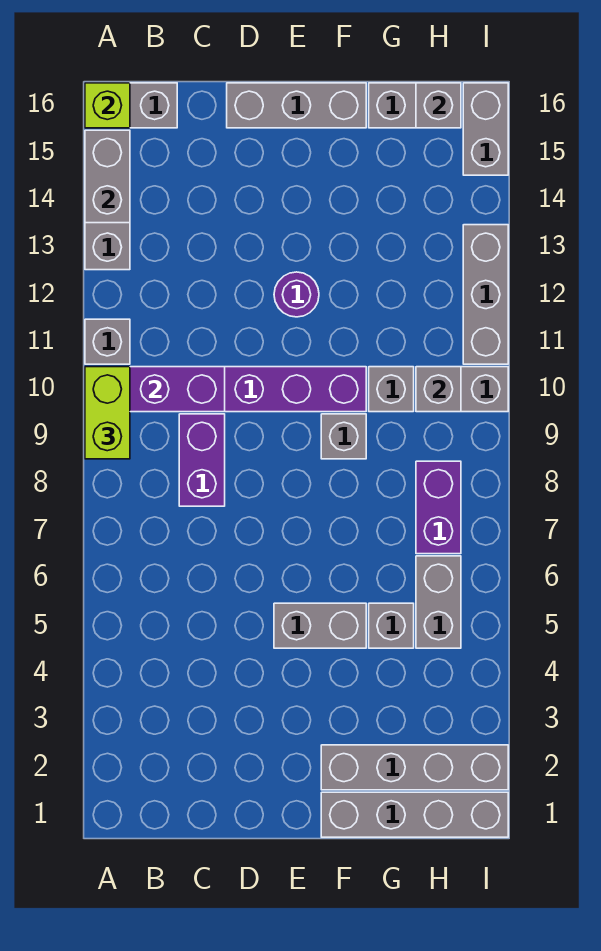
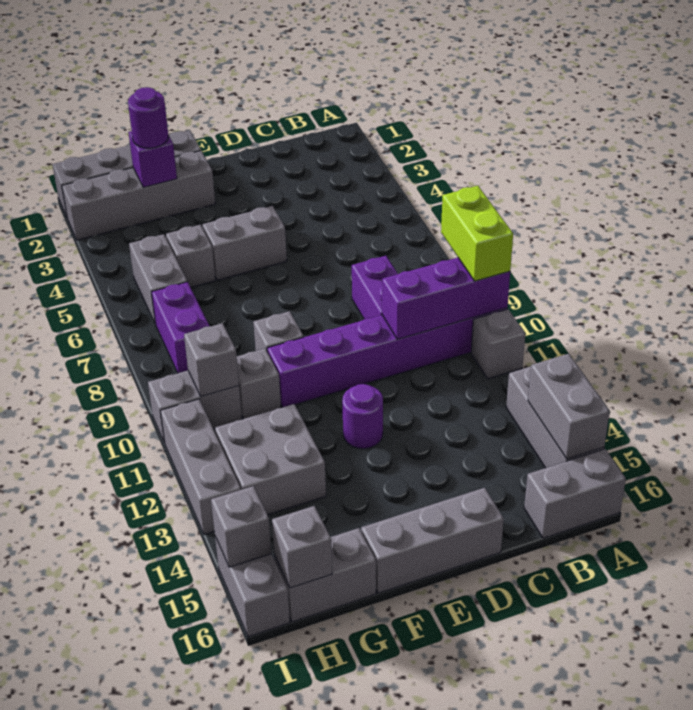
lime brick A16 level 2 -> none
none -> purple brick G2 level 2
none -> purple round brick G2 level 3
none -> grey brick G12:H13 level 1
none -> grey brick I15 level 2

